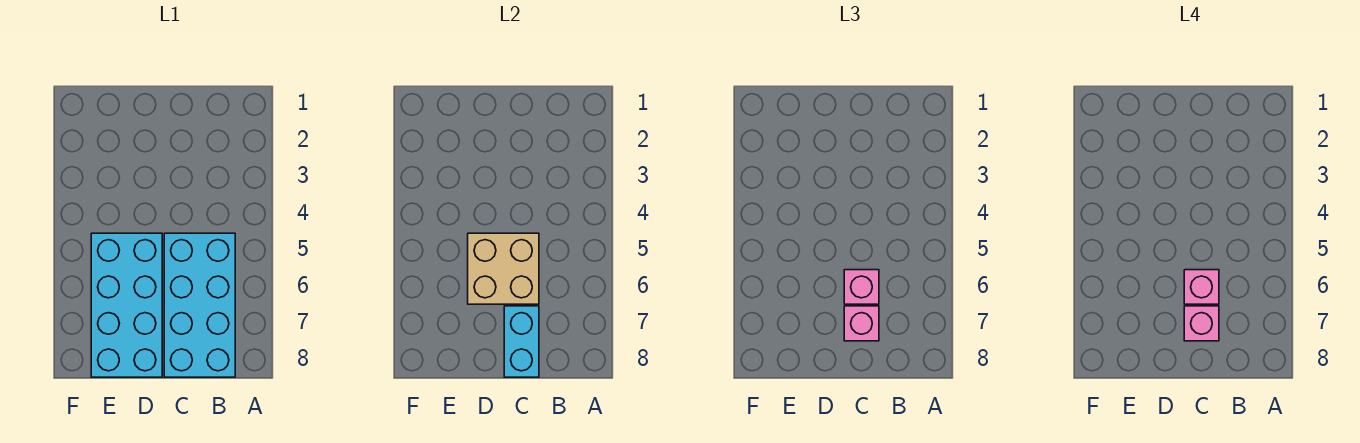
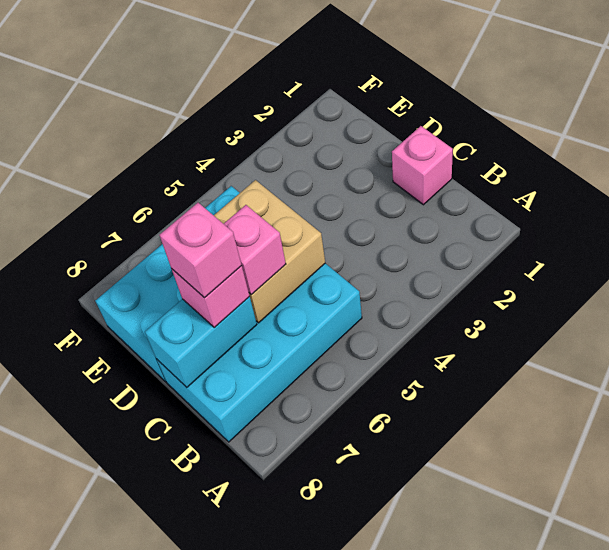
pink brick C6 level 4 -> pink brick C1 level 1

